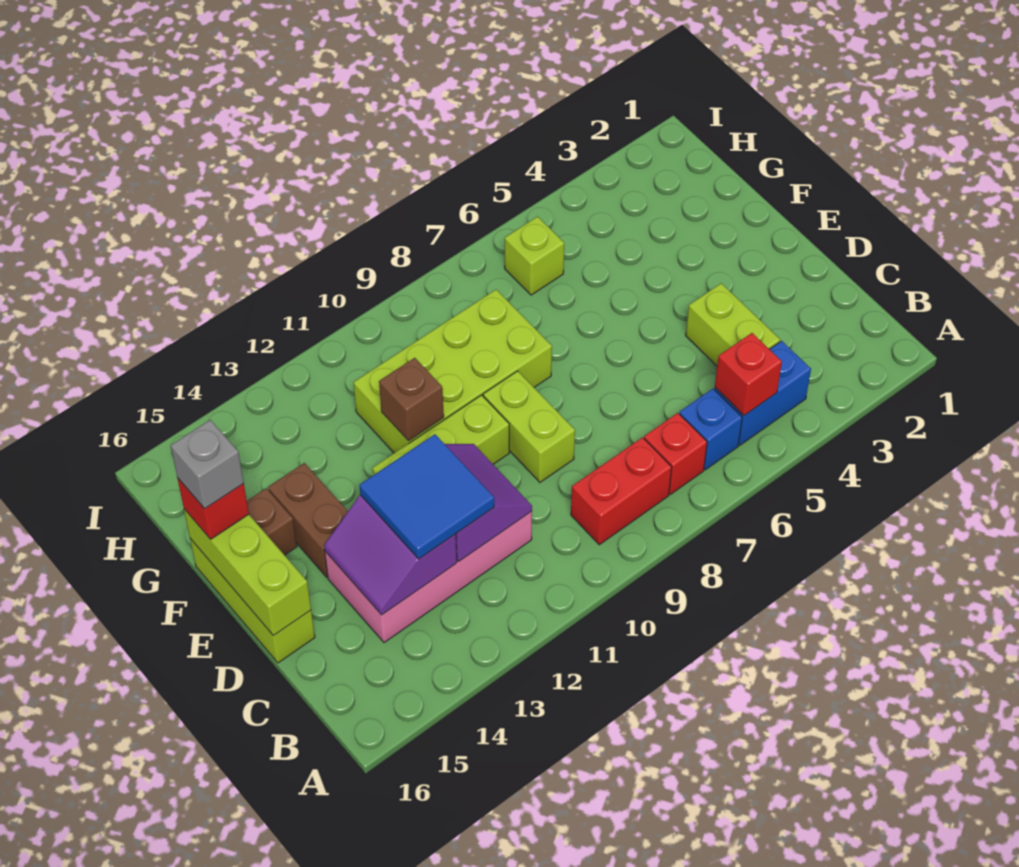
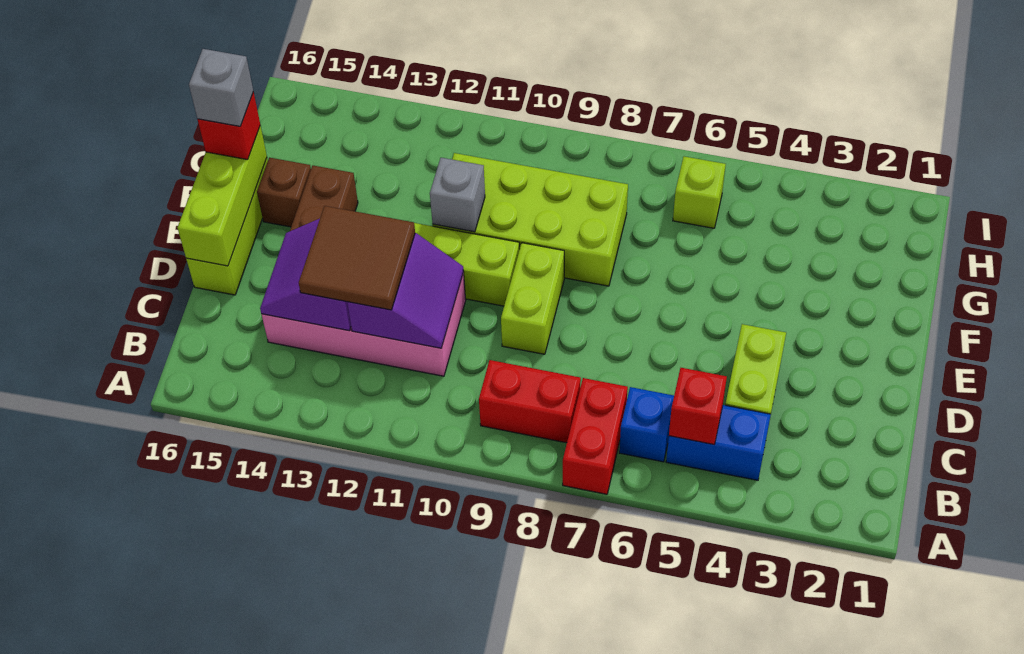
red brick B7 level 1 -> red brick A7:B7 level 1
blue tile C12:D13 level 3 -> brown tile C12:D13 level 3
brown brick F11 level 2 -> grey brick F11 level 2

